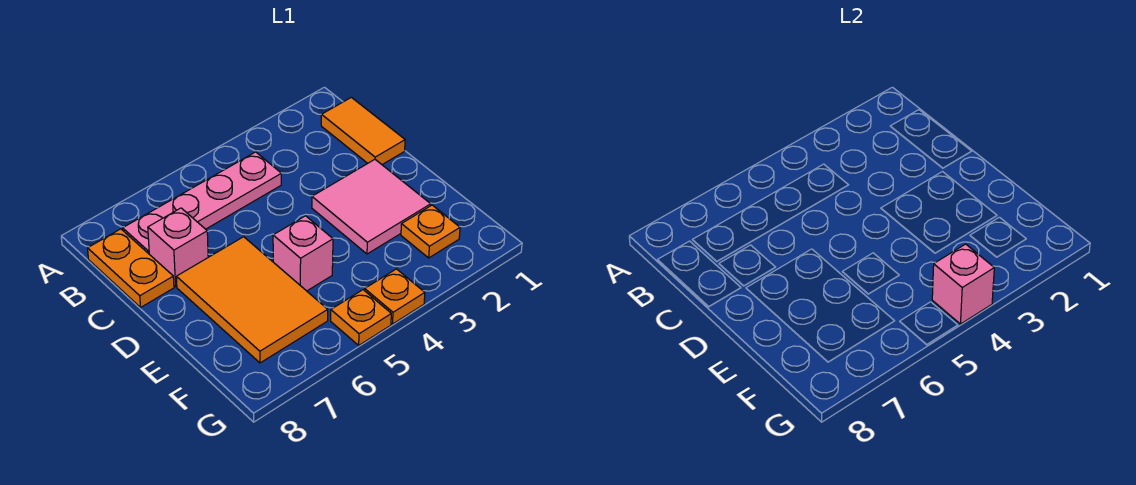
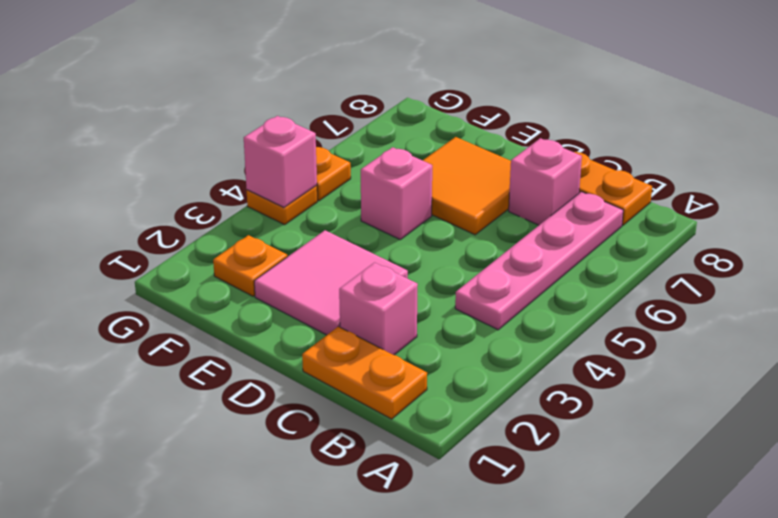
orange tile B1:C1 level 1 -> orange plate B1:C1 level 1
none -> pink brick C2 level 1
orange tile D6:F7 level 1 -> orange tile D6:E7 level 1

